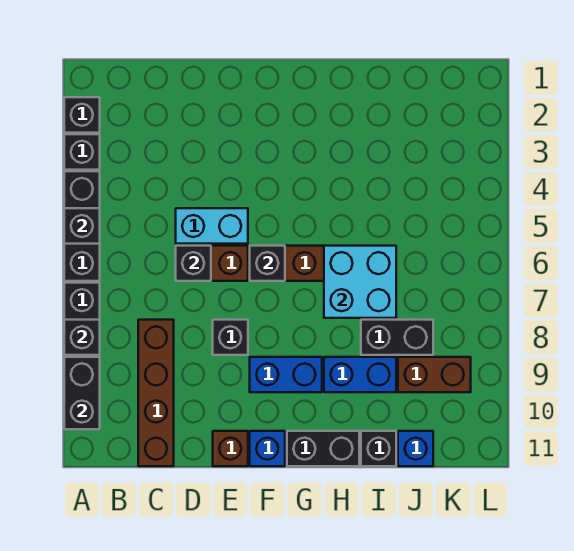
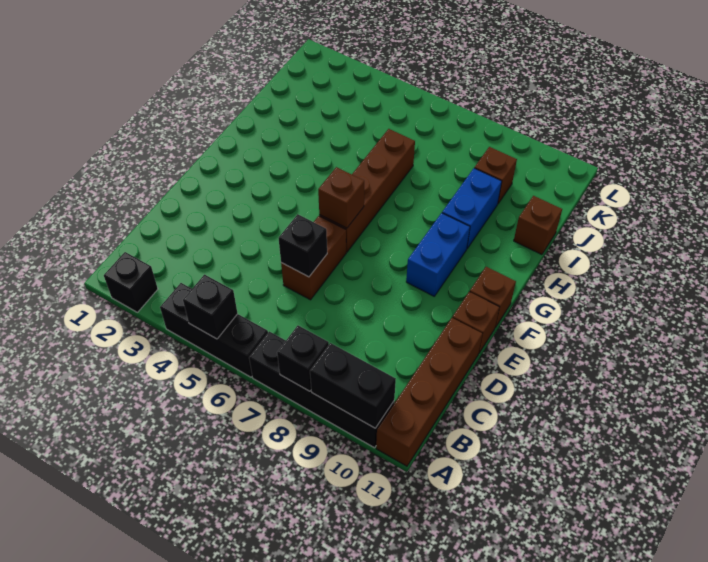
black brick A3 level 1 -> none
brown brick C8:C11 level 1 -> brown brick A11:D11 level 1
cyan brick D5:E5 level 1 -> none
black brick E8 level 1 -> none
black brick F6 level 2 -> brown brick F6 level 2
blue brick F11 level 1 -> brown brick F11 level 1
black brick G11:H11 level 1 -> none
cyan brick H6:I7 level 2 -> none
black brick I8:J8 level 1 -> none
black brick I11 level 1 -> brown brick I11 level 1
brown brick J9:K9 level 1 -> brown brick J9 level 1
blue brick J11 level 1 -> none

